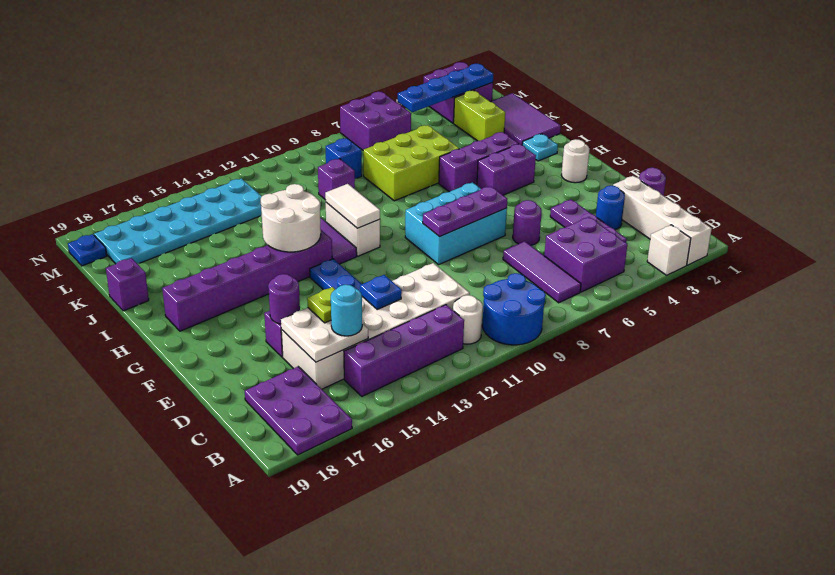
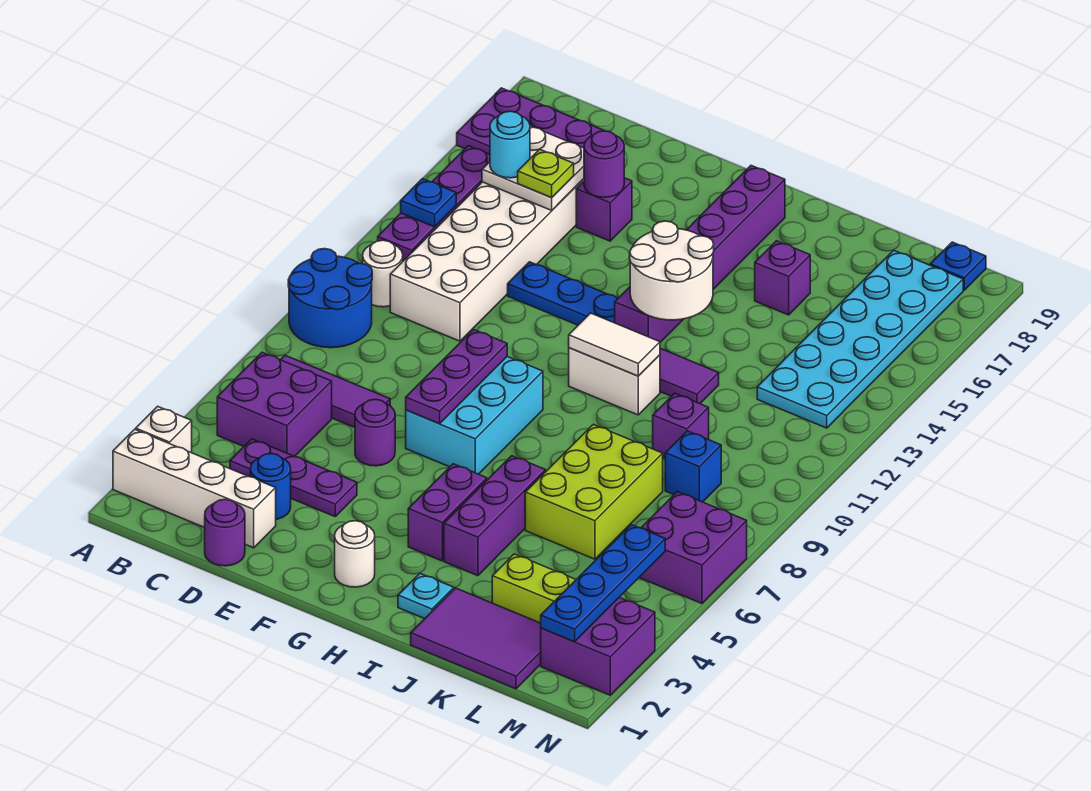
blue plate D13 level 2 -> blue plate B13 level 2
purple brick J19 level 1 -> purple brick J16 level 1

